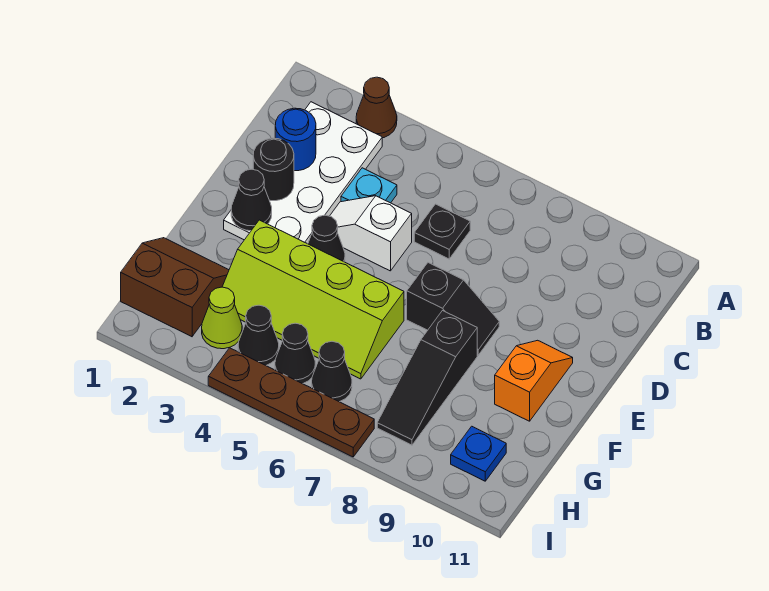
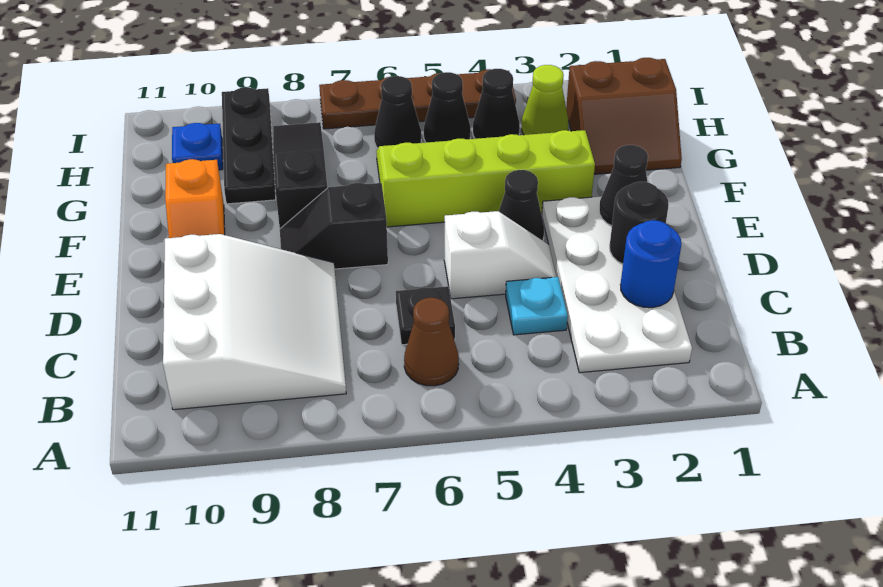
brown cone A3 level 1 -> brown cone B6 level 1
none -> white slope B8:D10 level 1 top 10
none -> black plate G9:I9 level 1

